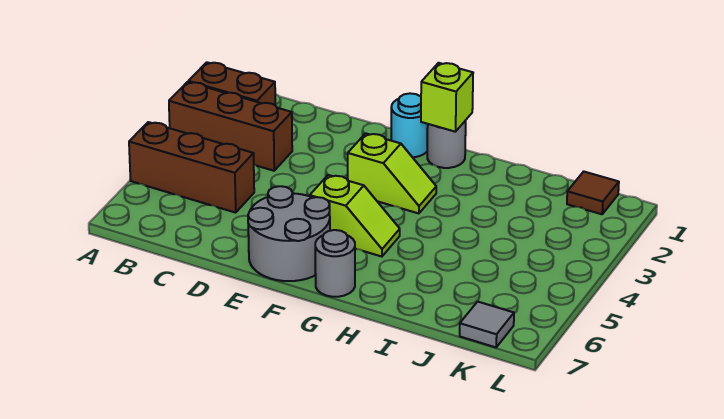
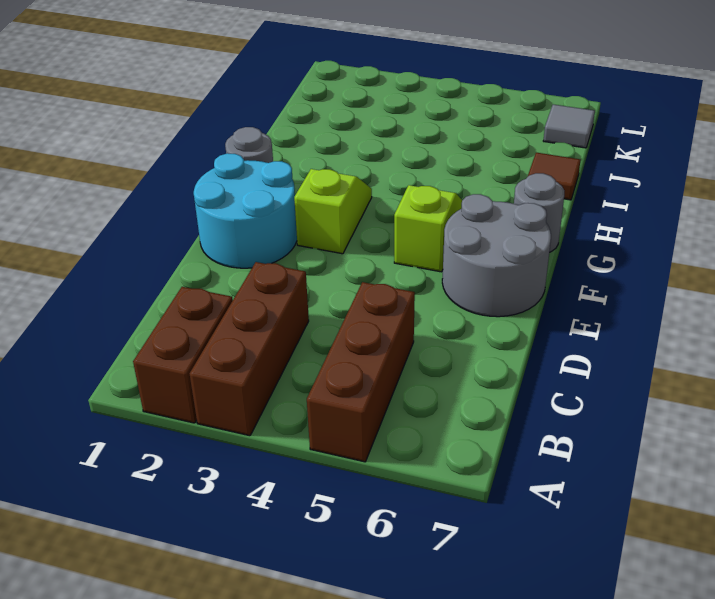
cyan round brick F1 level 1 -> cyan round brick E1:F2 level 1
lime brick G1 level 2 -> none
brown tile K1 level 1 -> brown tile I7 level 1

